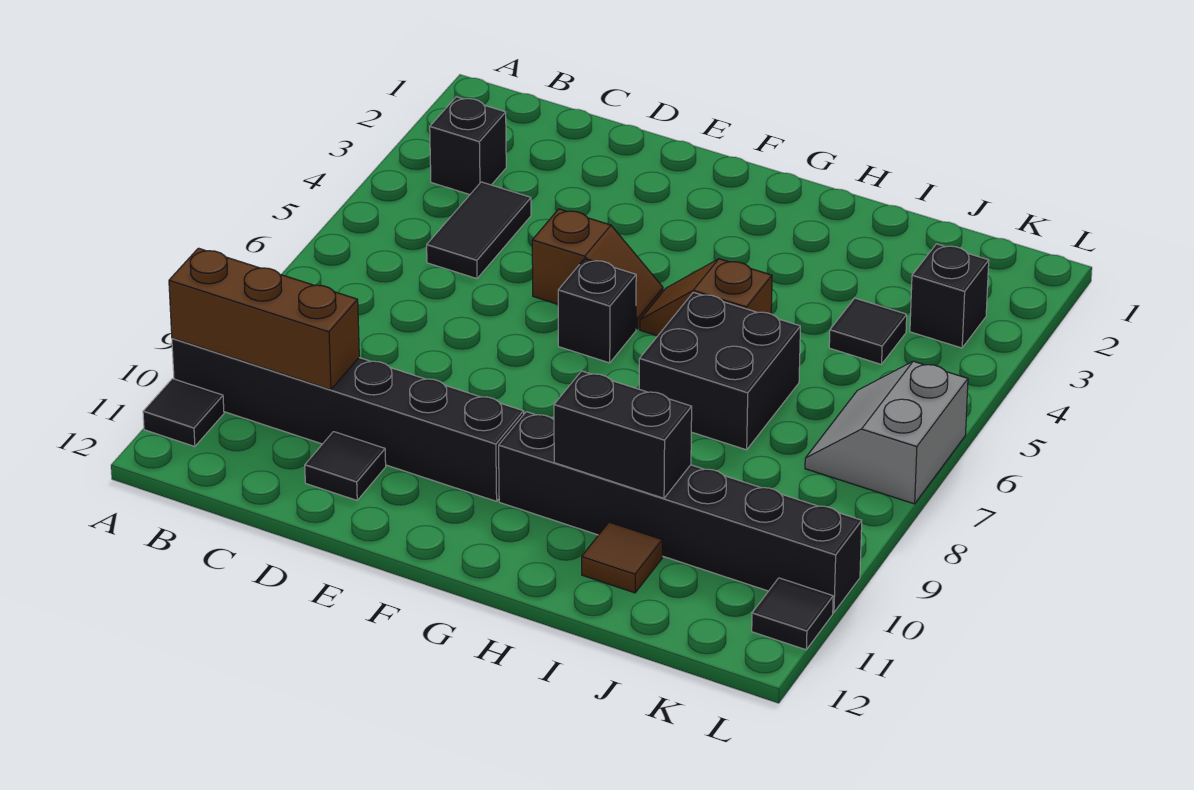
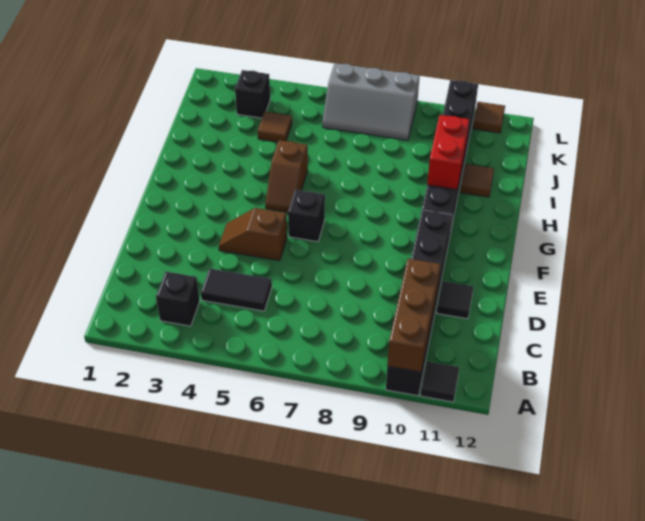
brown slope E5:F5 level 1 top E -> brown slope E4:E5 level 1 top 5
black brick H6:I7 level 1 -> none
black brick H10:I10 level 2 -> red brick H10:I10 level 2
black tile J4 level 1 -> brown tile J4 level 1
grey slope K6:L7 level 1 top L -> grey slope K6:L8 level 1 top L
black tile L11 level 1 -> brown tile L11 level 1

